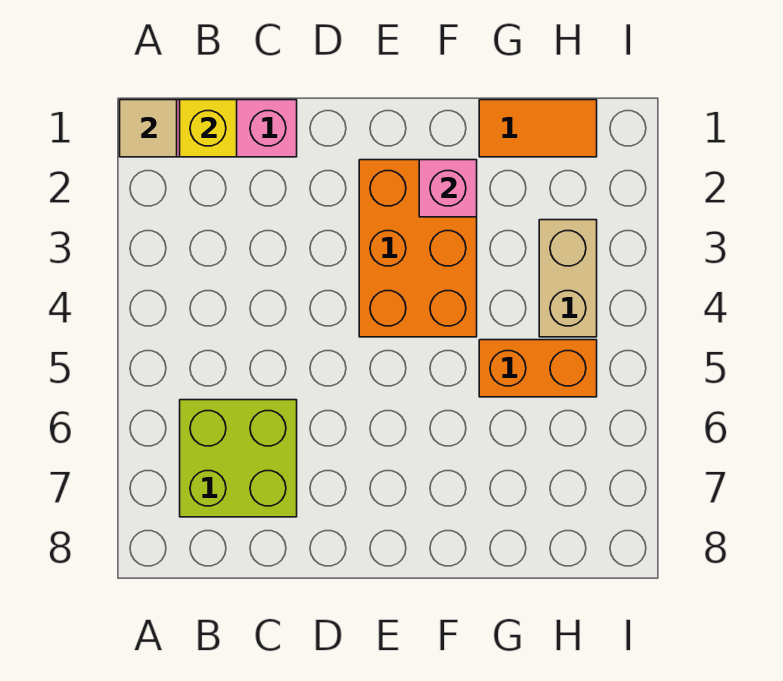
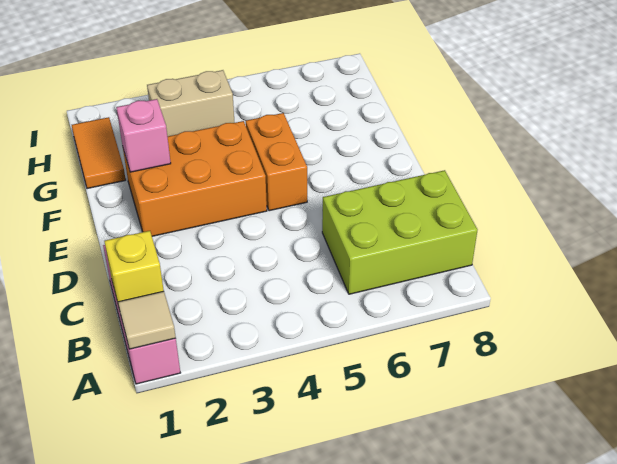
lime brick B6:C7 level 1 -> lime brick B6:C8 level 1
orange brick G5:H5 level 1 -> orange brick E5:F5 level 1

